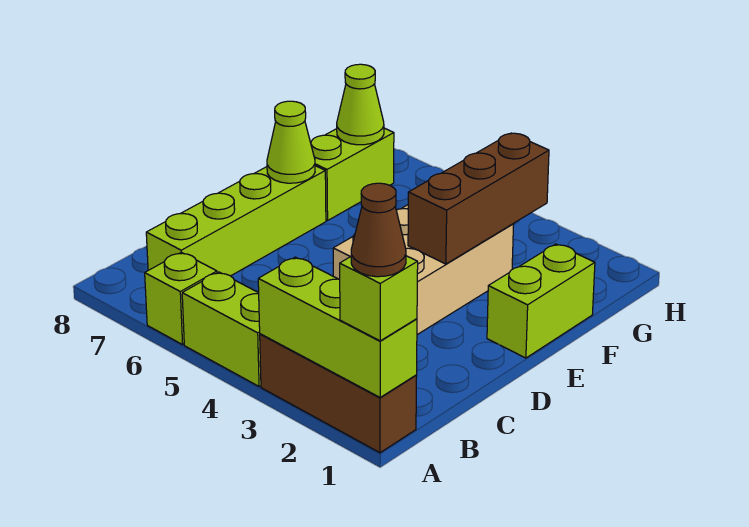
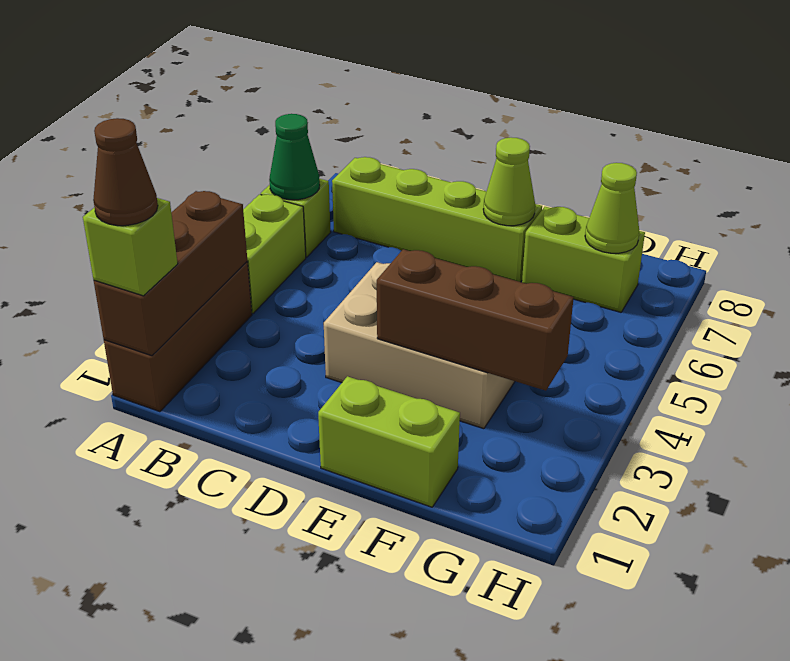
lime brick A1:A3 level 2 -> brown brick A1:A3 level 2
none -> green cone A6 level 2

